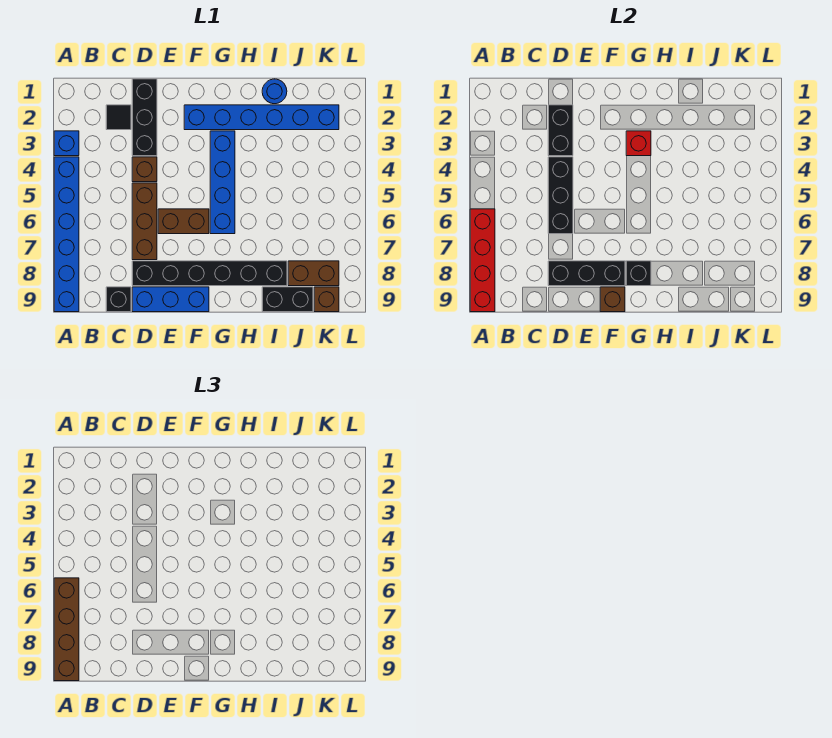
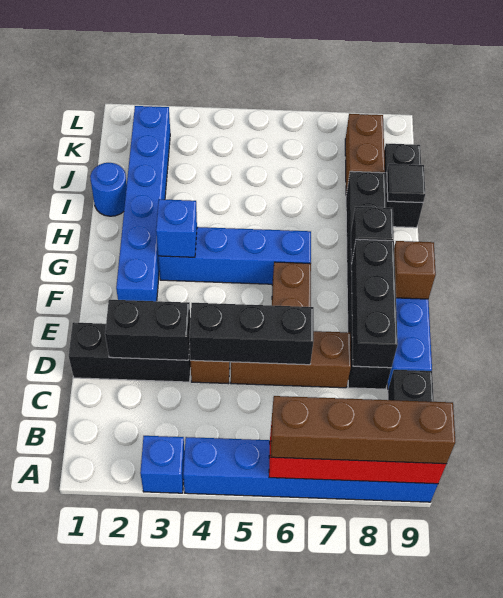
black tile C2 level 1 -> black tile I9 level 2
red brick G3 level 2 -> blue brick G3 level 2
brown brick K9 level 1 -> none

